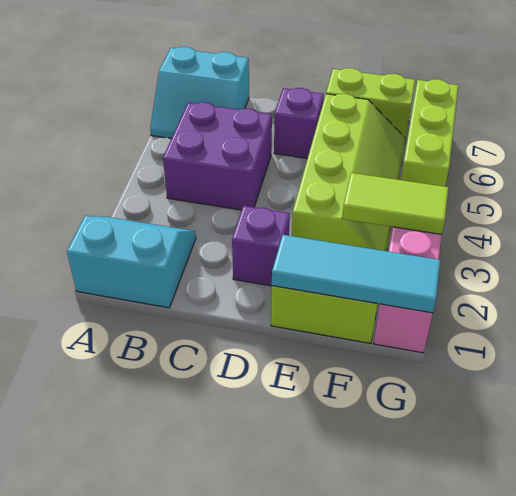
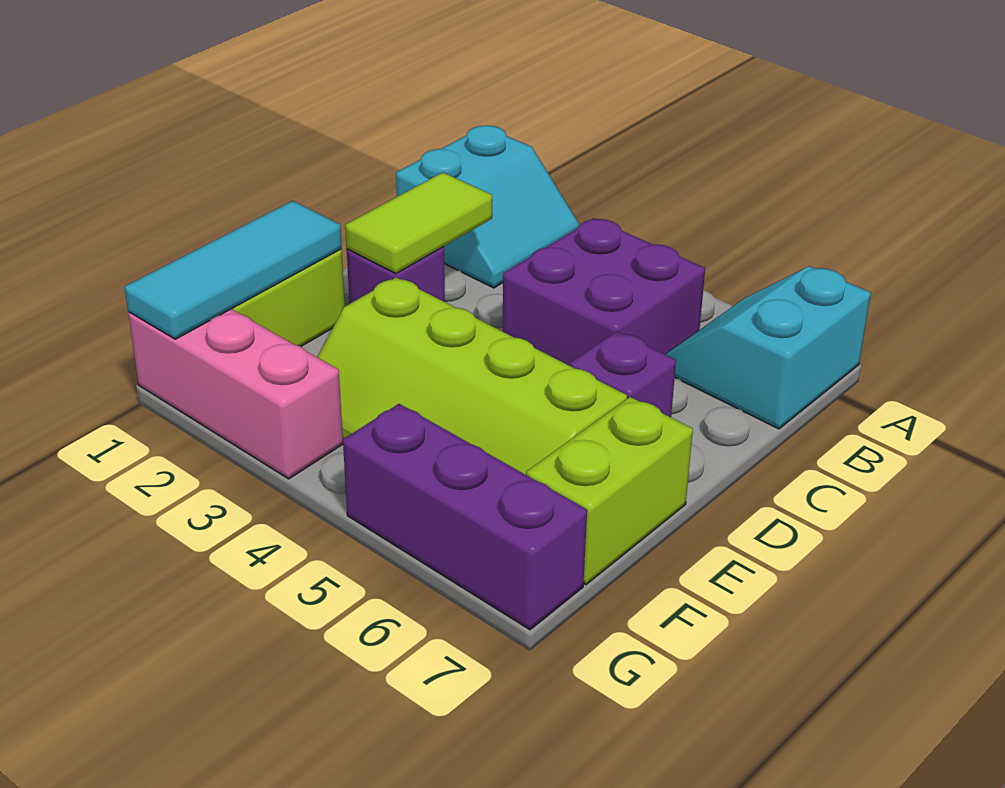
lime tile F3:G3 level 2 -> lime tile C2:D2 level 2
lime brick G5:G7 level 1 -> purple brick G5:G7 level 1

